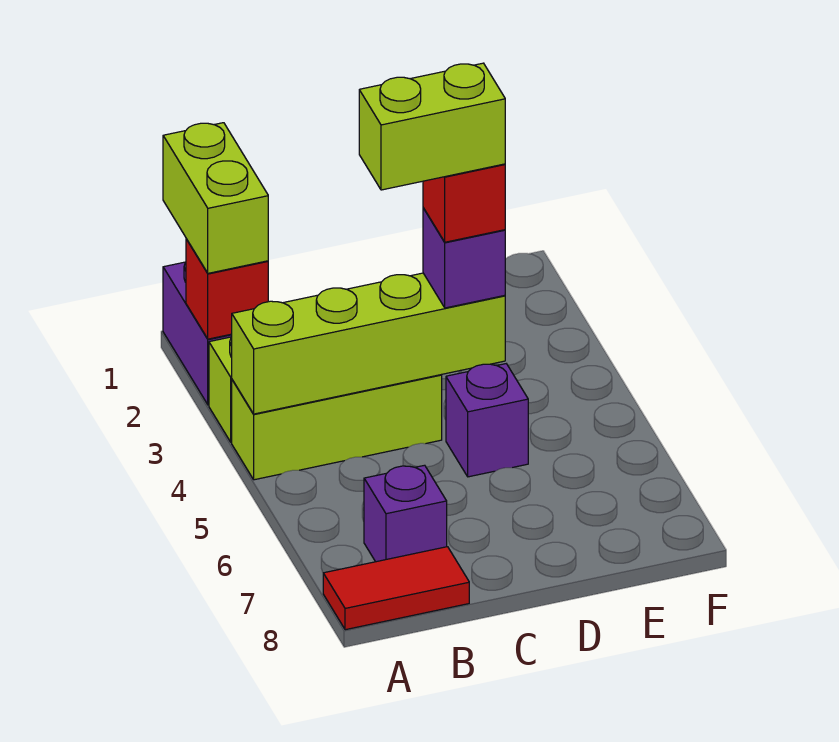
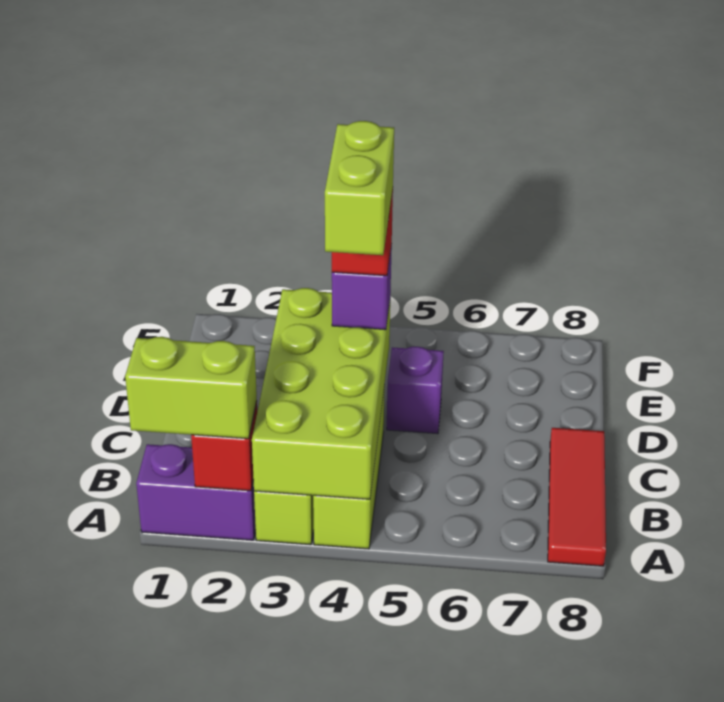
lime brick A4:D4 level 2 -> lime brick A3:D4 level 2
red tile A8:B8 level 1 -> red tile A8:C8 level 1
purple brick B7 level 1 -> none

